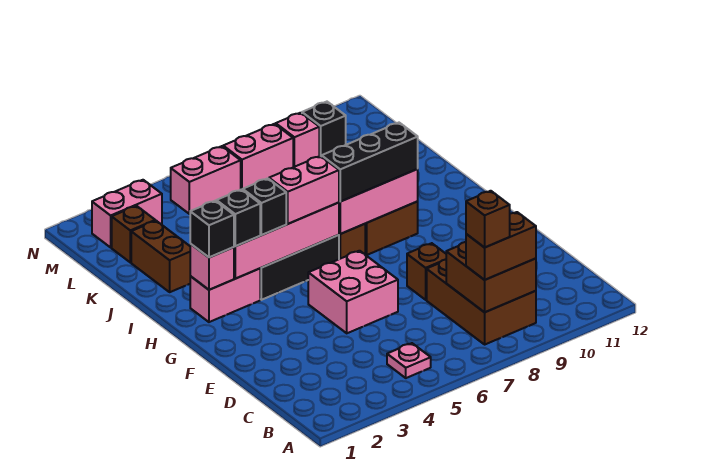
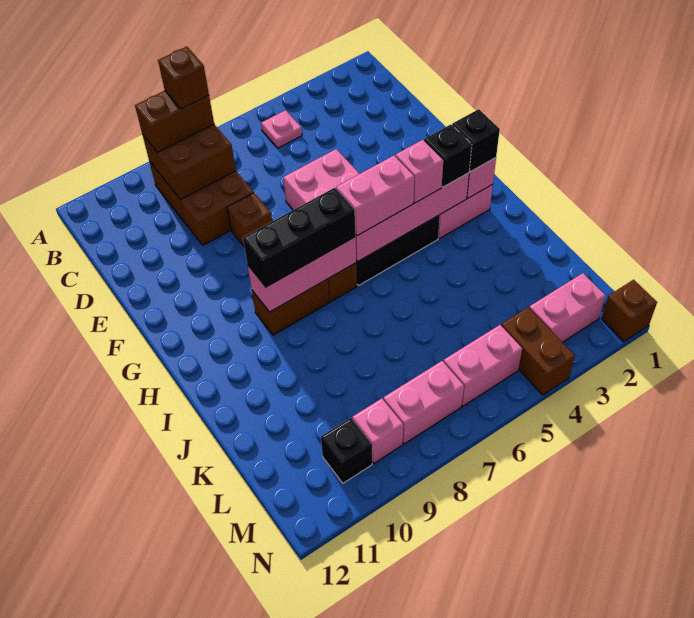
black brick H4 level 3 -> pink brick H4 level 3
brown brick J2:K2 level 1 -> brown brick M4:N4 level 1
brown brick L2 level 1 -> brown brick N1 level 1

